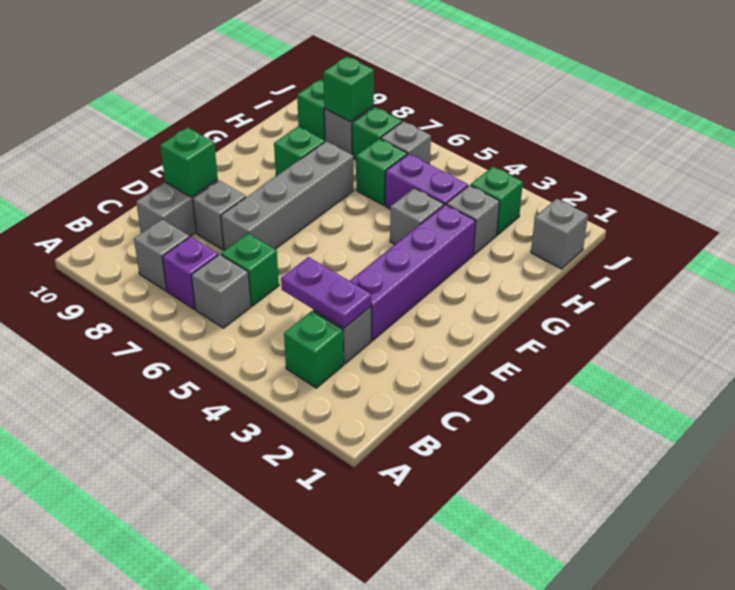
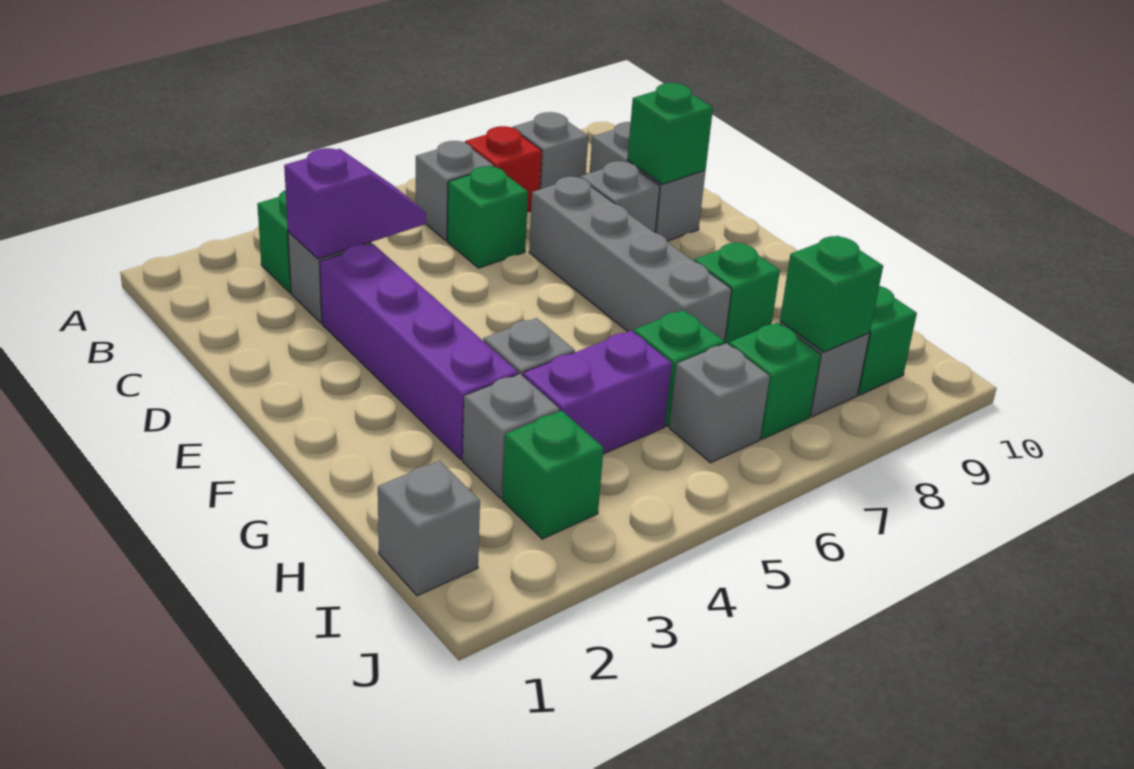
purple brick B7 level 1 -> red brick B7 level 1
purple plate C3:C4 level 2 -> purple slope C3:C4 level 2 top 3

